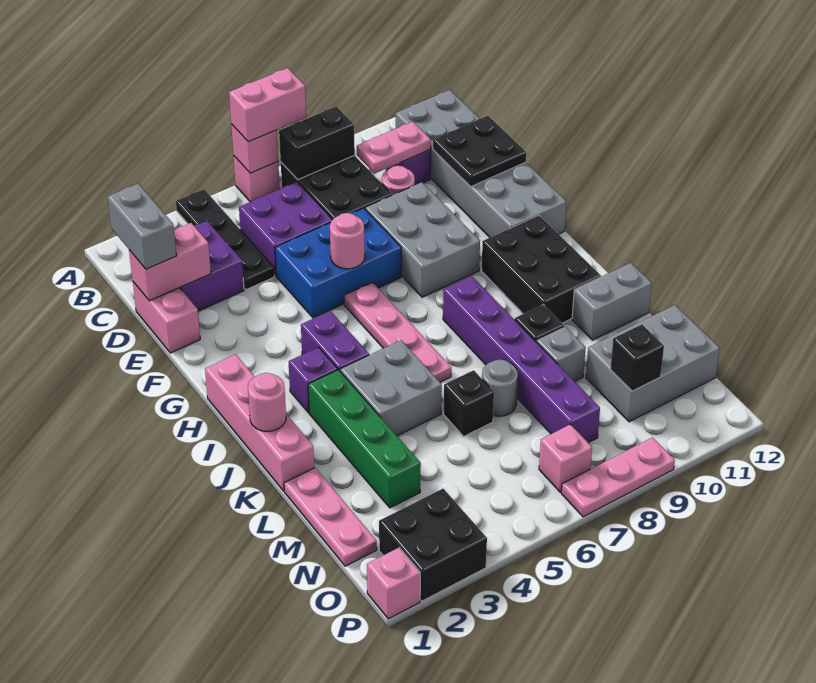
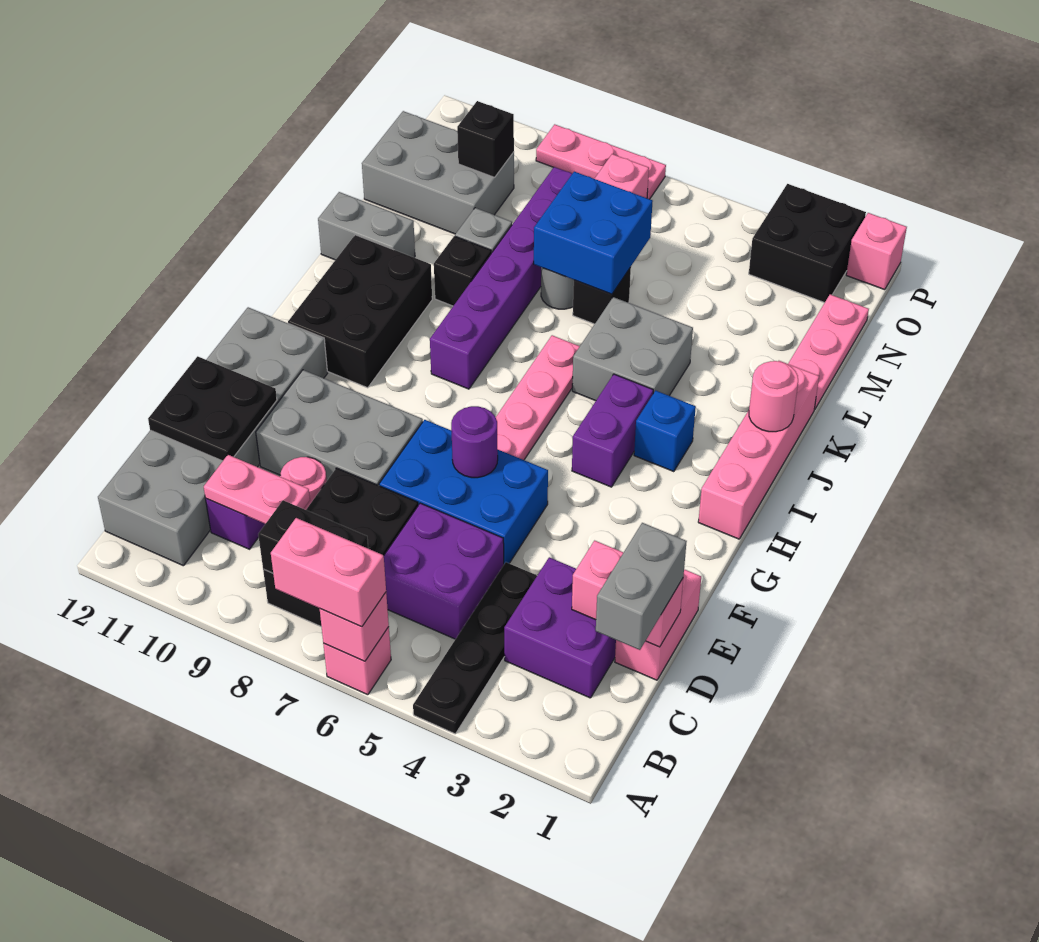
grey brick E8:G9 level 1 -> grey brick E8:F10 level 1
pink round brick F6 level 2 -> purple round brick F6 level 2
purple brick I3 level 1 -> blue brick I3 level 1
green brick J3:M3 level 1 -> none
none -> blue brick L6:M7 level 2

